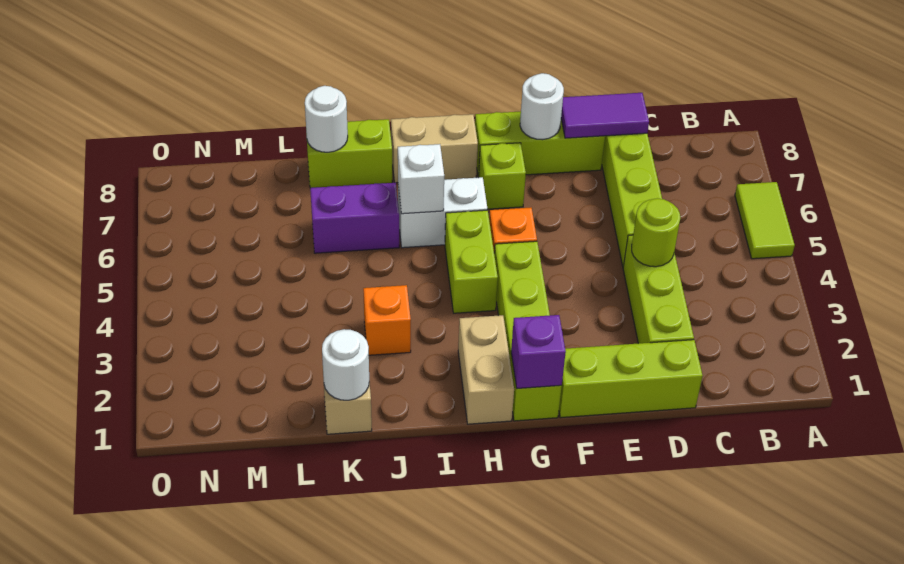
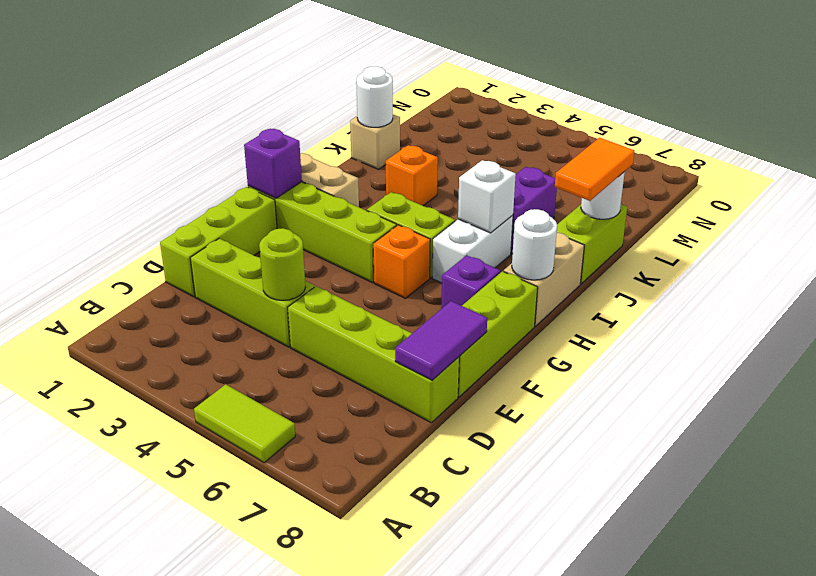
white round brick F8 level 2 -> white round brick H8 level 2
lime brick G7 level 1 -> purple brick G7 level 1
none -> orange tile J8:K8 level 3

